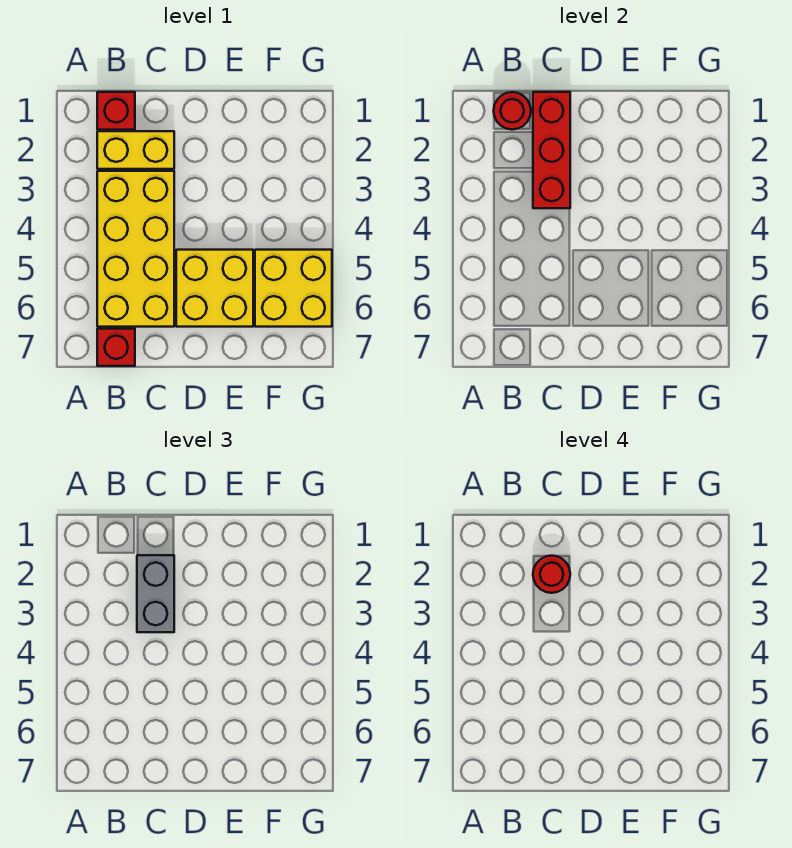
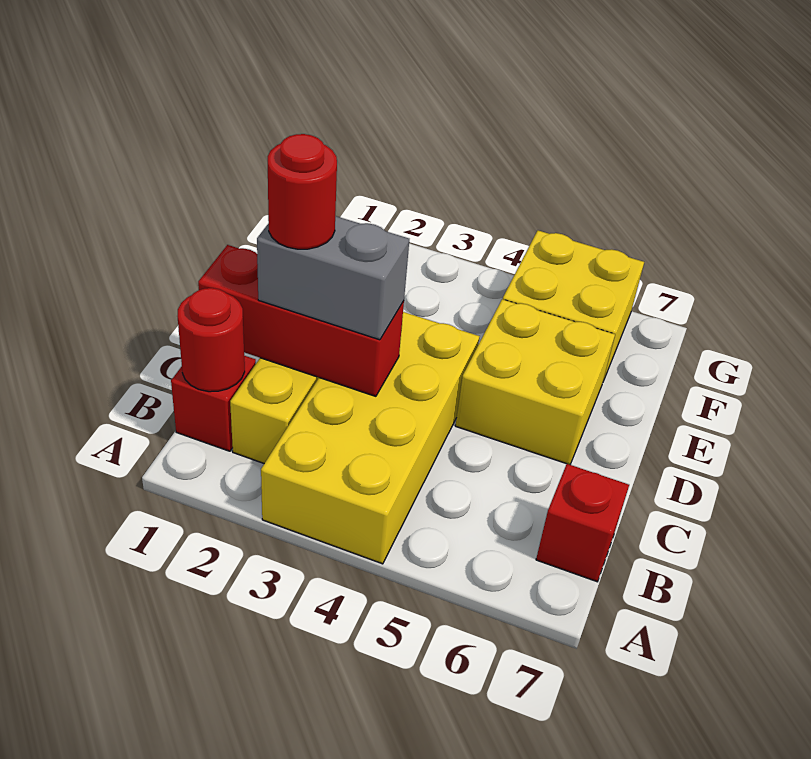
yellow brick B3:C6 level 1 -> yellow brick A3:D4 level 1

